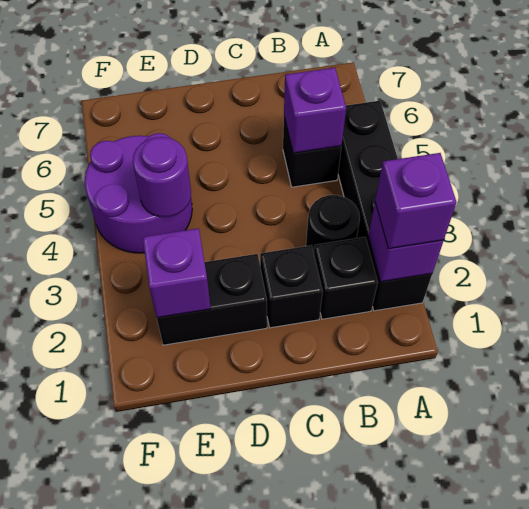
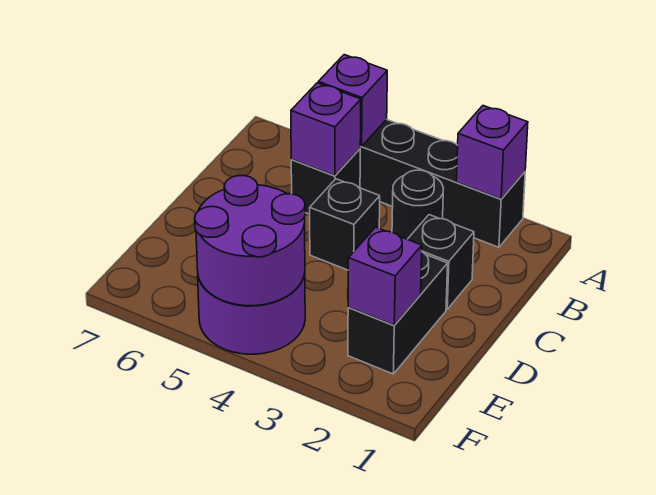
purple brick A2 level 3 -> purple brick A5 level 2
black brick B2 level 1 -> black brick C4 level 1
purple round brick E4 level 2 -> purple round brick E4:F5 level 2

